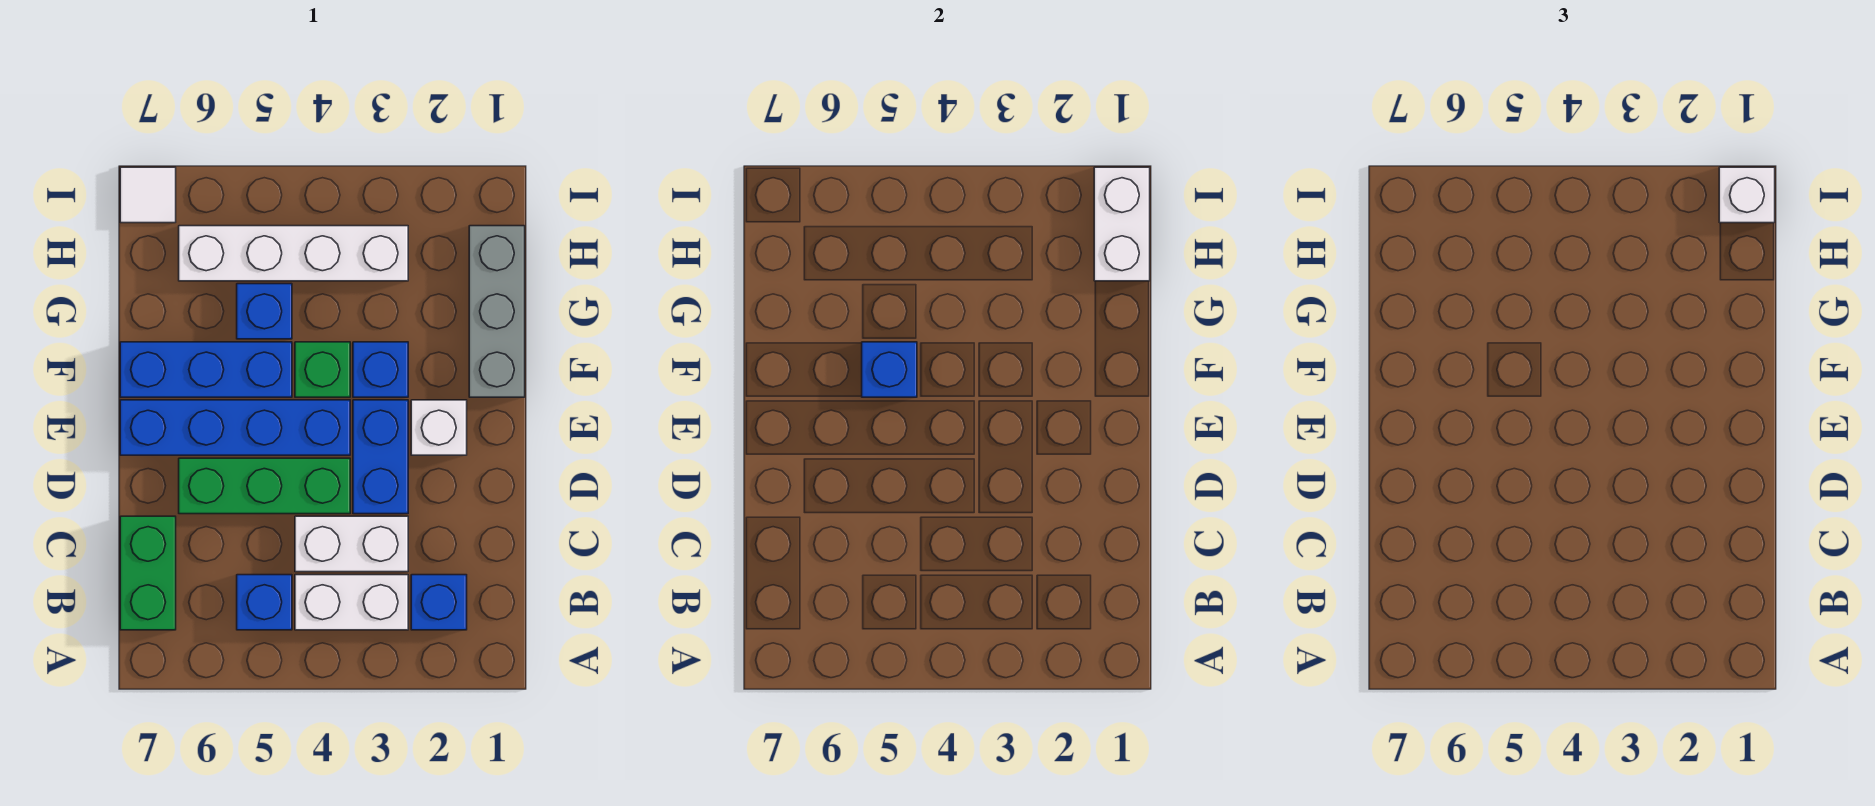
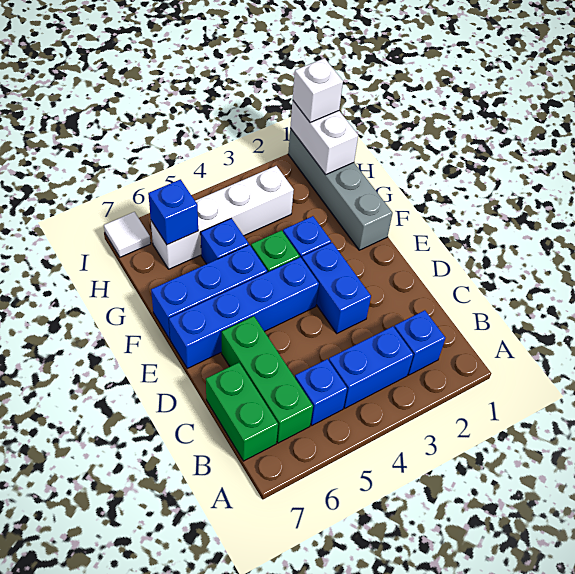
white brick B3:B4 level 1 -> blue brick B3:B4 level 1
white brick C3:C4 level 1 -> none
green brick D4:D6 level 1 -> green brick B6:D6 level 1
white brick E2 level 1 -> none
grey brick F1:H1 level 1 -> grey brick F1:I1 level 1
blue brick F5 level 2 -> blue brick H6 level 2

